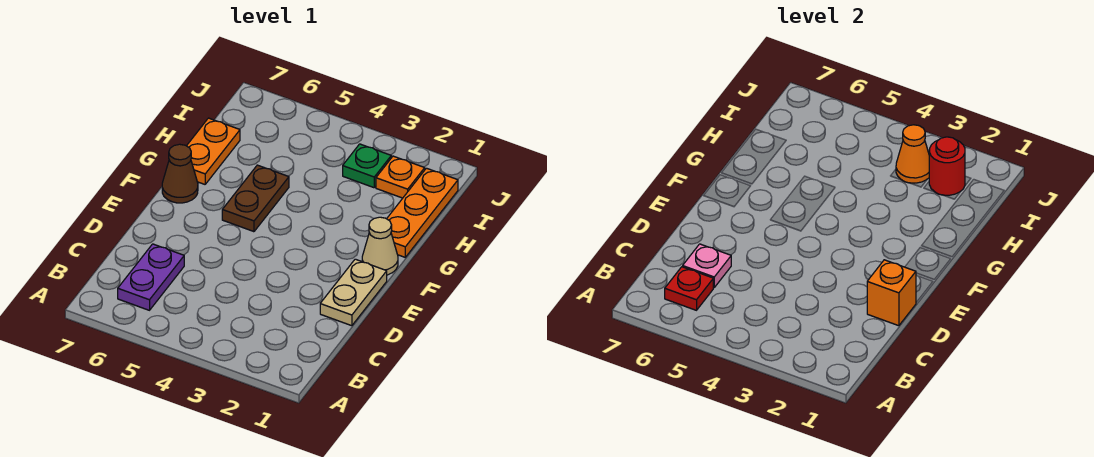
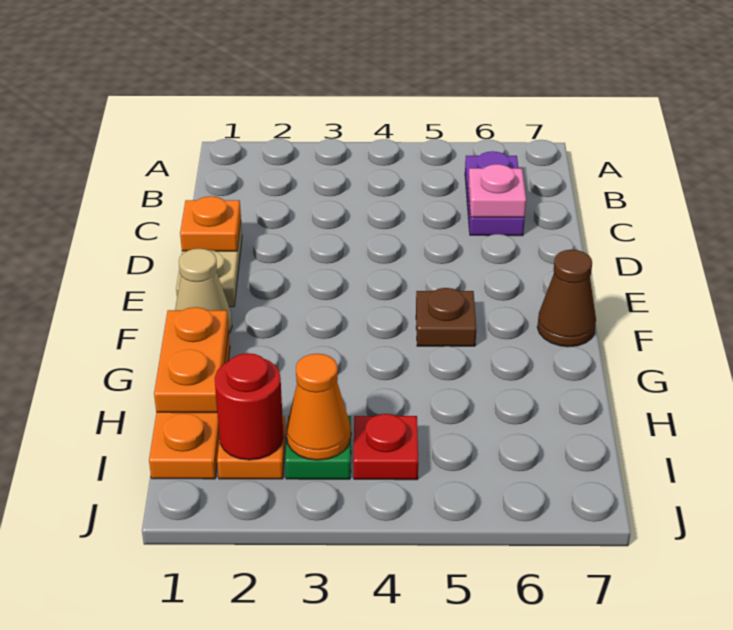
red plate B6 level 2 -> red plate I4 level 1
orange brick D1 level 2 -> orange plate D1 level 2
brown plate F5:G5 level 1 -> brown plate F5 level 1
orange plate G7:H7 level 1 -> orange plate G1:H1 level 2

